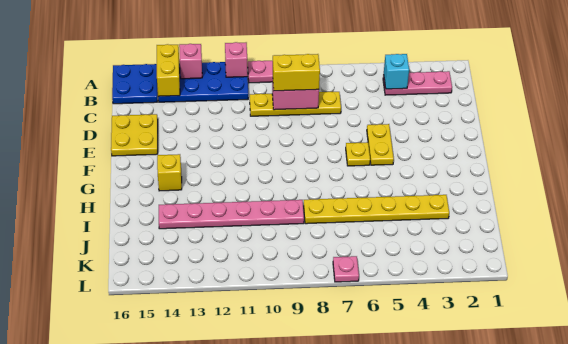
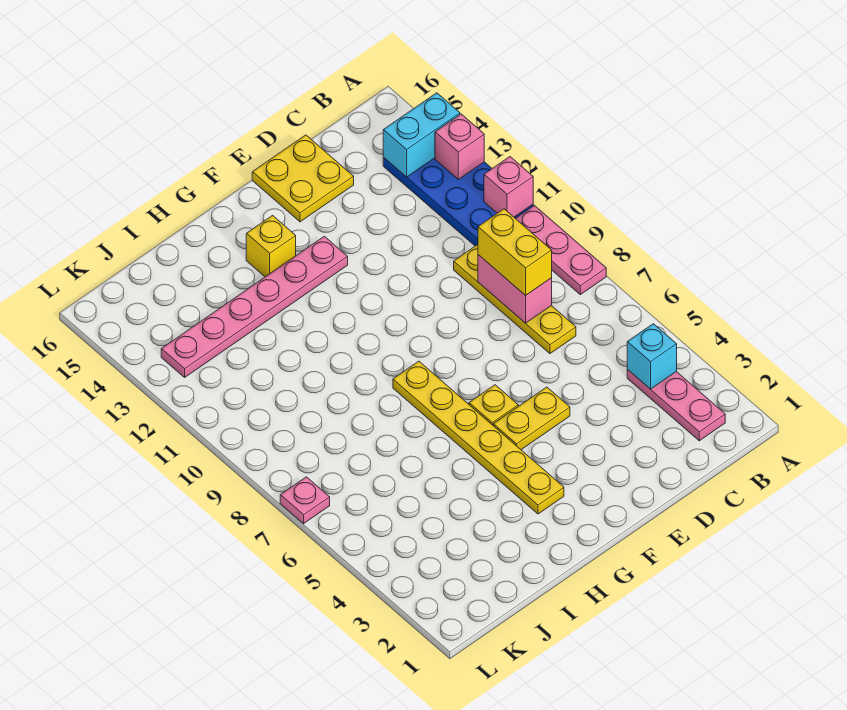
yellow brick A14:B14 level 2 -> cyan brick A14:B14 level 2
blue plate A15:B16 level 1 -> none
yellow plate I3:I8 level 1 -> yellow plate G3:G8 level 1
pink plate I9:I14 level 1 -> pink plate F13:K13 level 1

